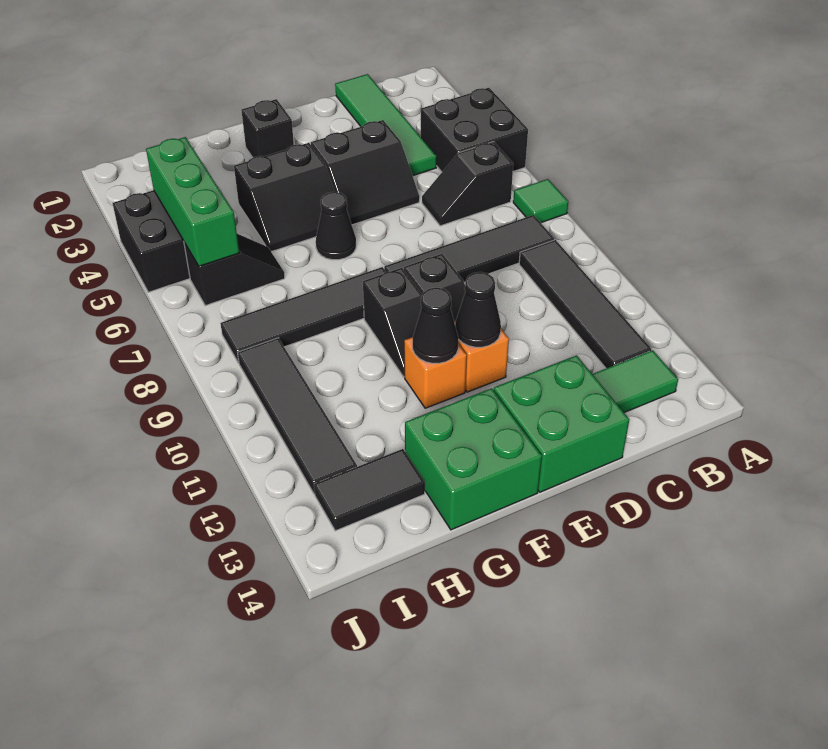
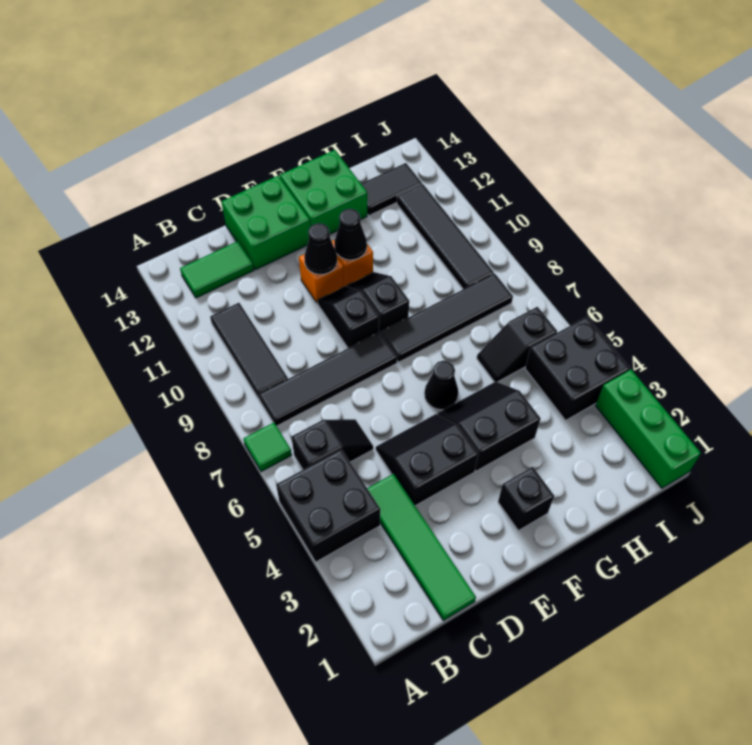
black tile B9:B12 level 1 -> black tile B9:B11 level 1
green brick I4:I6 level 2 -> green brick J1:J3 level 1

